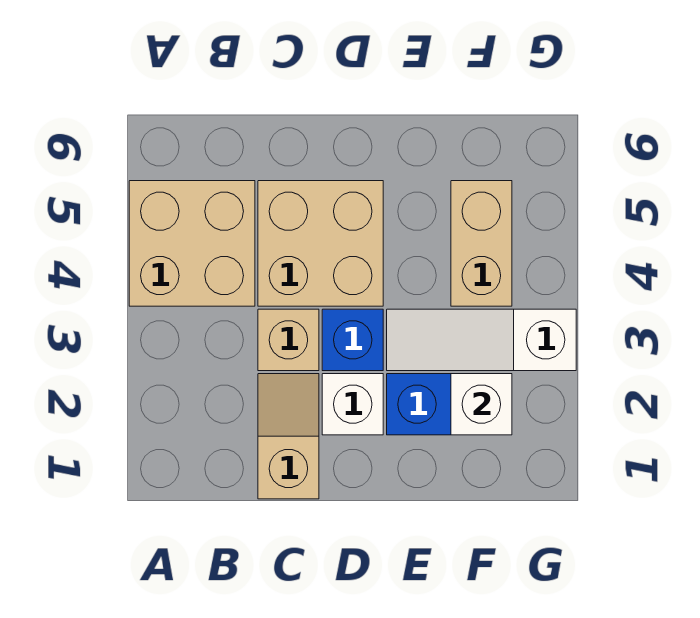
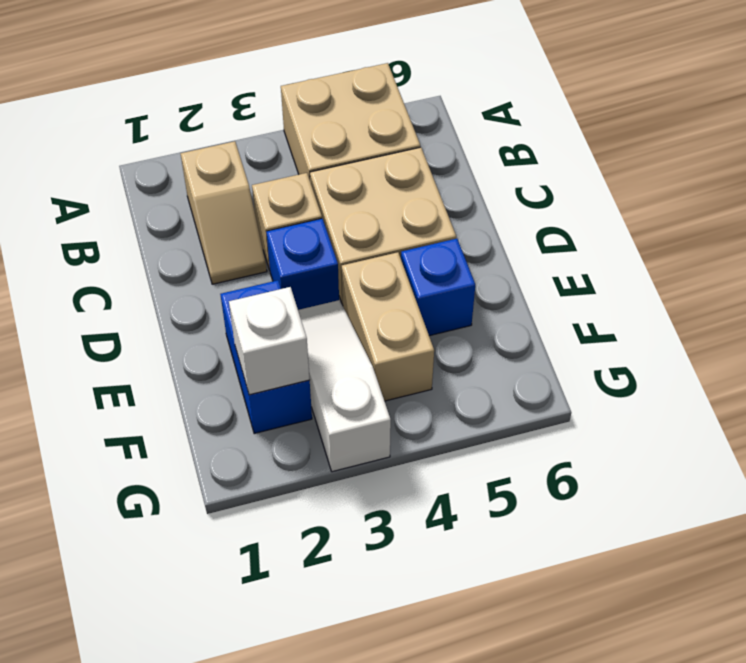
tan slope C1:C2 level 1 top 1 -> tan slope B2:C2 level 1 top B
white brick D2 level 1 -> none
none -> blue brick E5 level 1
tan brick F4:F5 level 1 -> tan brick E4:F4 level 1

